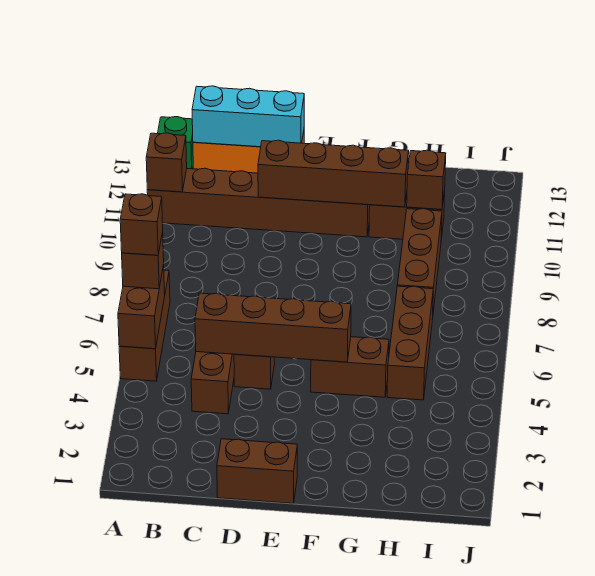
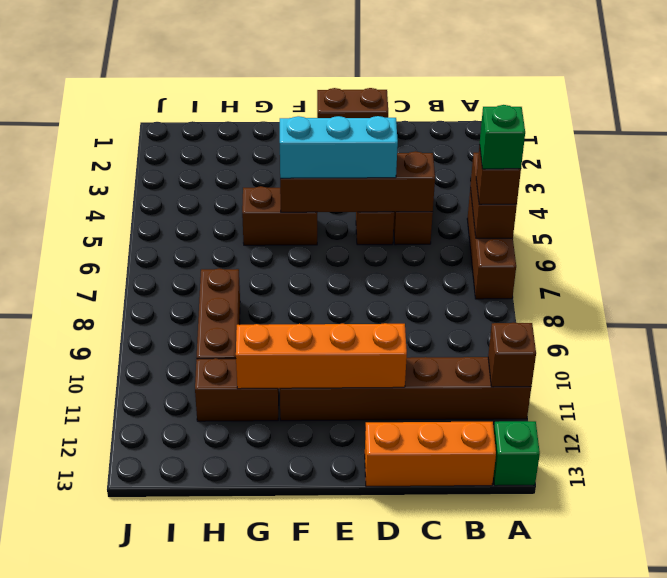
brown brick A6 level 4 -> green brick A6 level 4
cyan brick B13:D13 level 2 -> cyan brick D5:F5 level 3
brown brick D11:G11 level 2 -> orange brick D11:G11 level 2
brown brick H5:H7 level 1 -> none
brown brick H11 level 2 -> none

